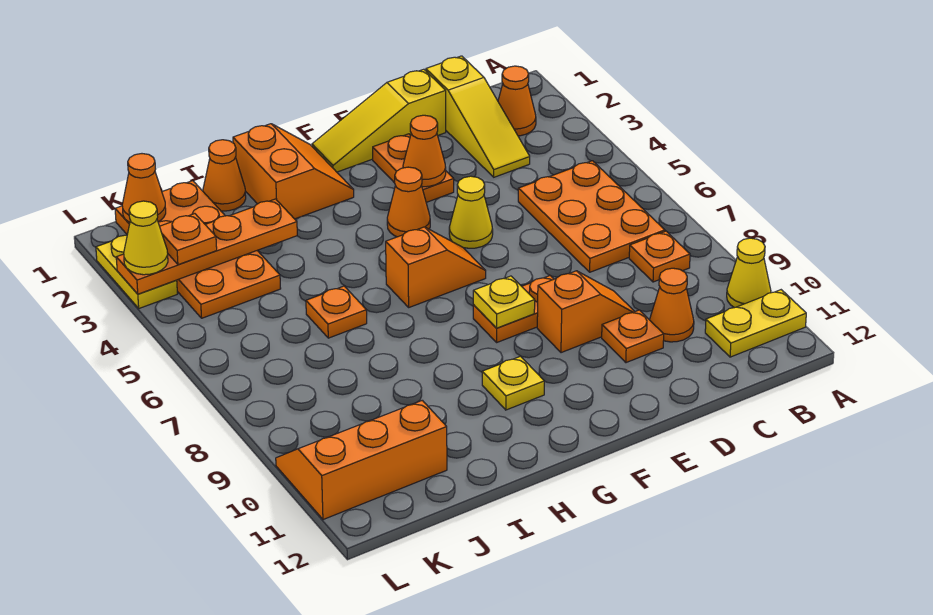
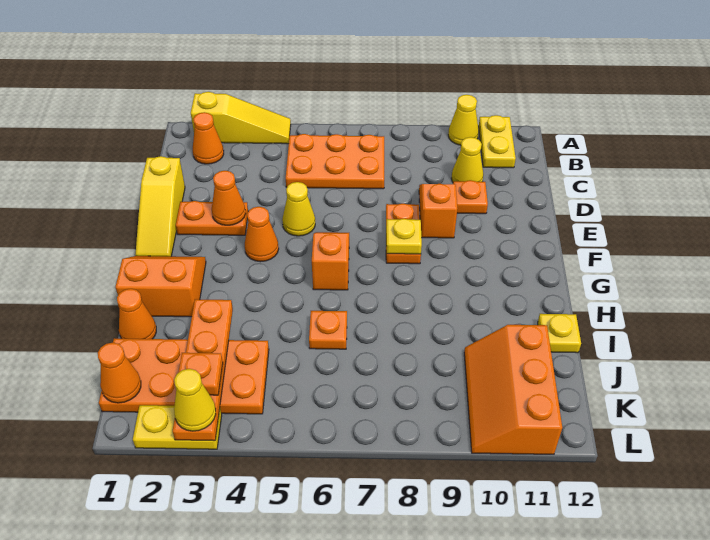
orange plate B8 level 1 -> none
yellow slope C1:C3 level 1 top 1 -> yellow slope A2:A4 level 1 top 2
orange cone C10 level 1 -> yellow cone C10 level 1
yellow plate G10 level 1 -> yellow plate I12 level 1

